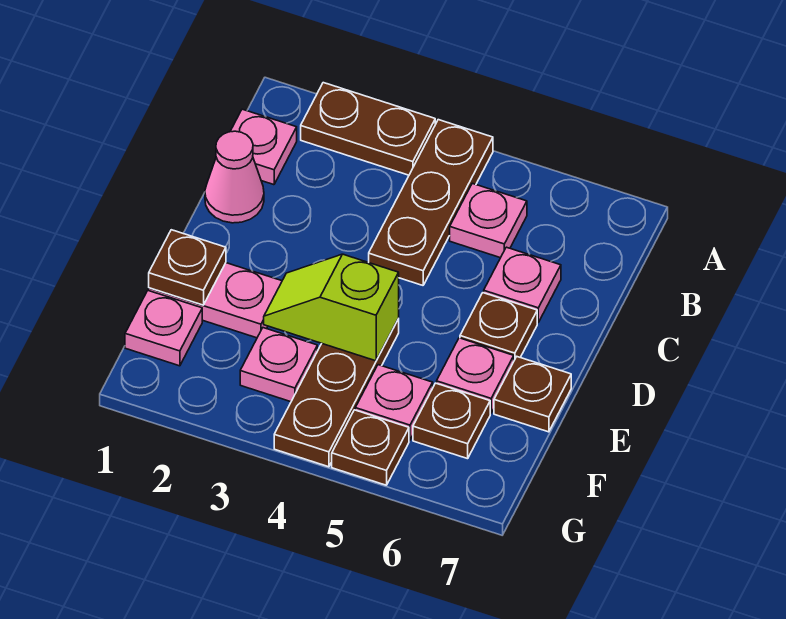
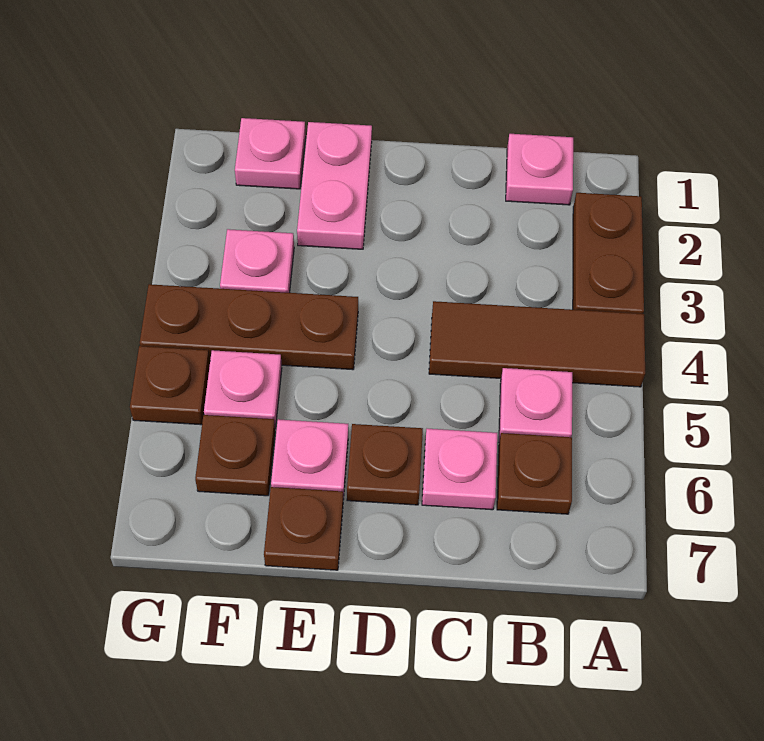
brown plate A4:C4 level 1 -> brown tile A4:C4 level 1
pink cone C1 level 1 -> none
brown plate E1 level 2 -> brown plate B6 level 1
lime slope E3:E4 level 2 top 4 -> none

